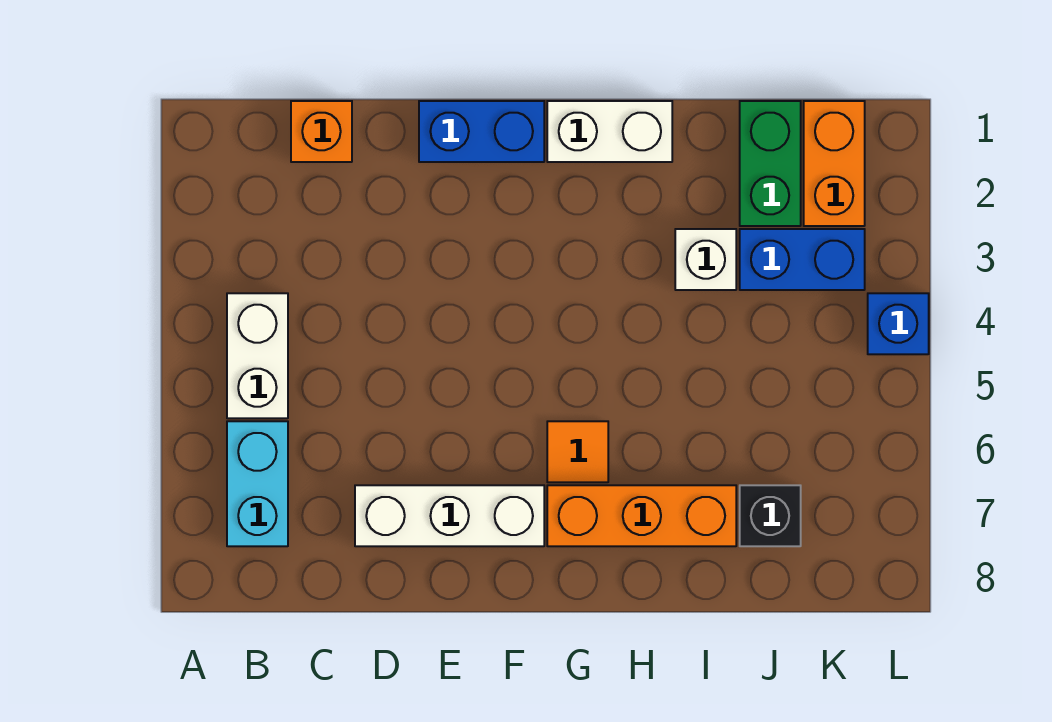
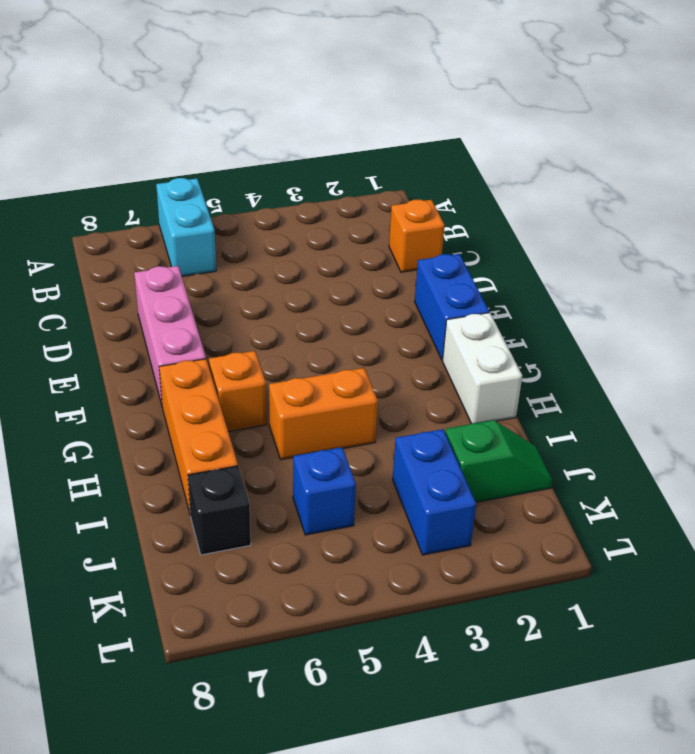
white brick B4:B5 level 1 -> none
cyan brick B6:B7 level 1 -> cyan brick A6:B6 level 1
white brick D7:F7 level 1 -> pink brick D7:F7 level 1
orange tile G6 level 1 -> orange brick G6 level 1
white brick I3 level 1 -> none
green brick J1:J2 level 1 -> green slope J1:J2 level 1 top 2
orange brick K1:K2 level 1 -> orange brick H4:H5 level 1
blue brick L4 level 1 -> blue brick J5 level 1

